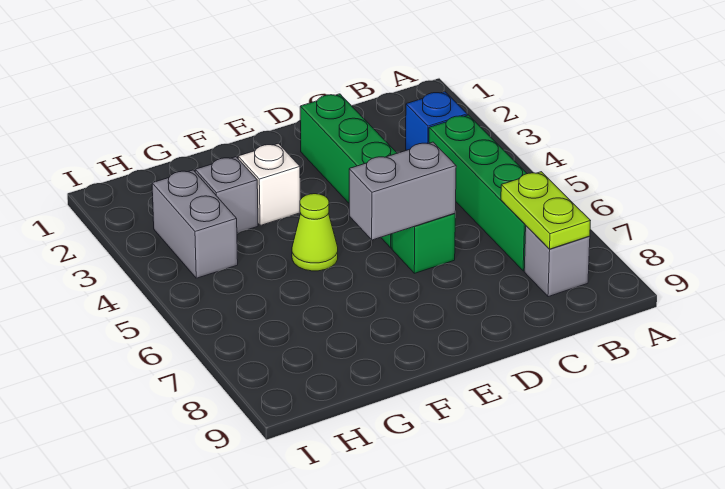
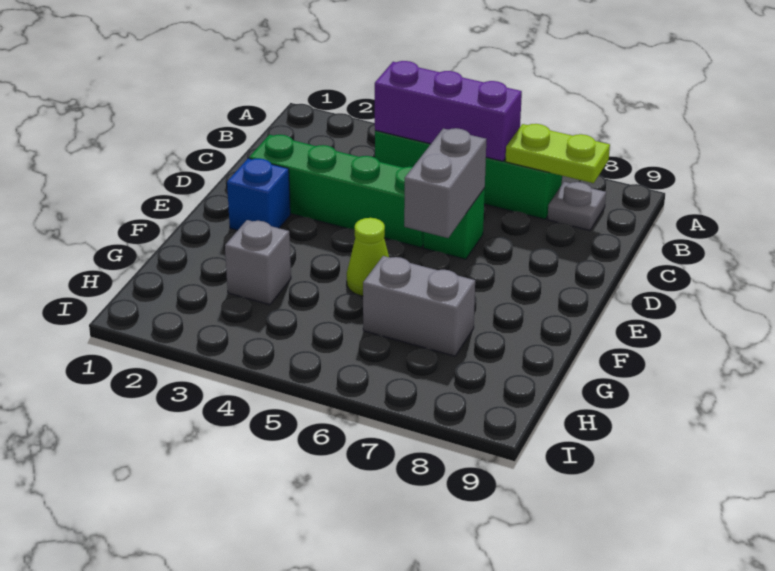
blue brick B3 level 1 -> blue brick E2 level 1
none -> purple brick B4:B6 level 2
grey brick B8 level 1 -> grey plate B8 level 1
white brick F3 level 1 -> none
grey brick H3:H4 level 1 -> grey brick G6:G7 level 1

